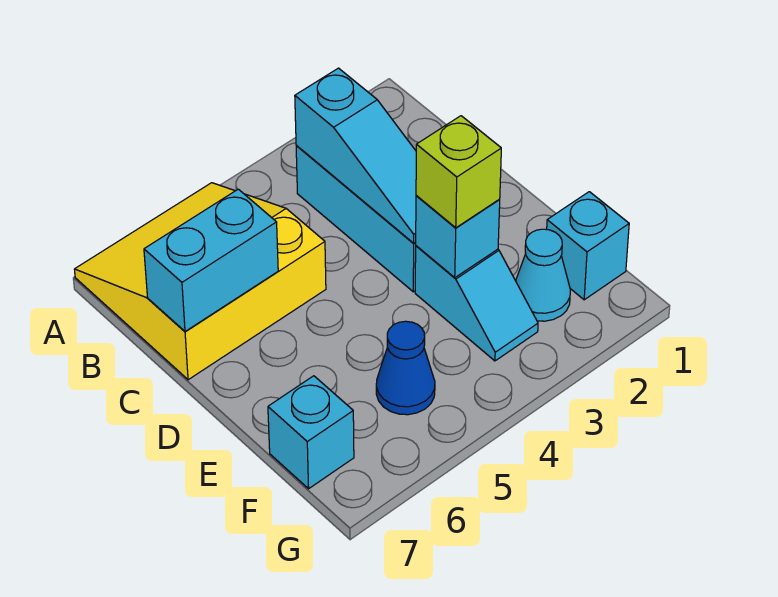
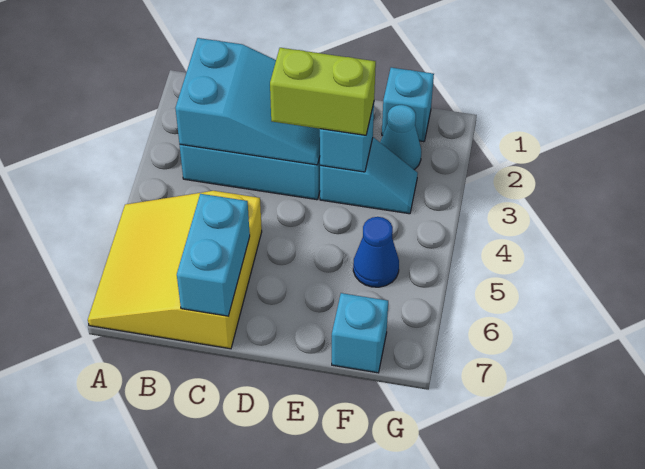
cyan slope B3:D3 level 2 top B -> cyan slope B2:D3 level 2 top B
lime brick E3 level 3 -> lime brick D3:E3 level 3

